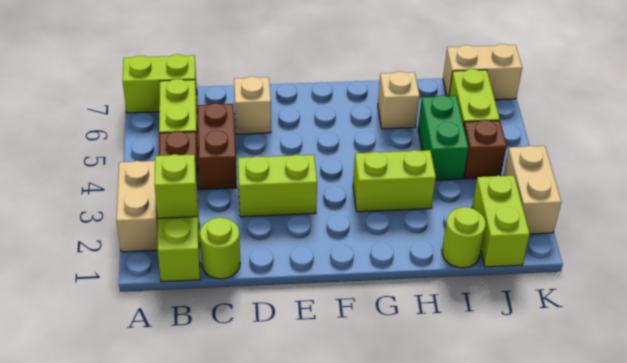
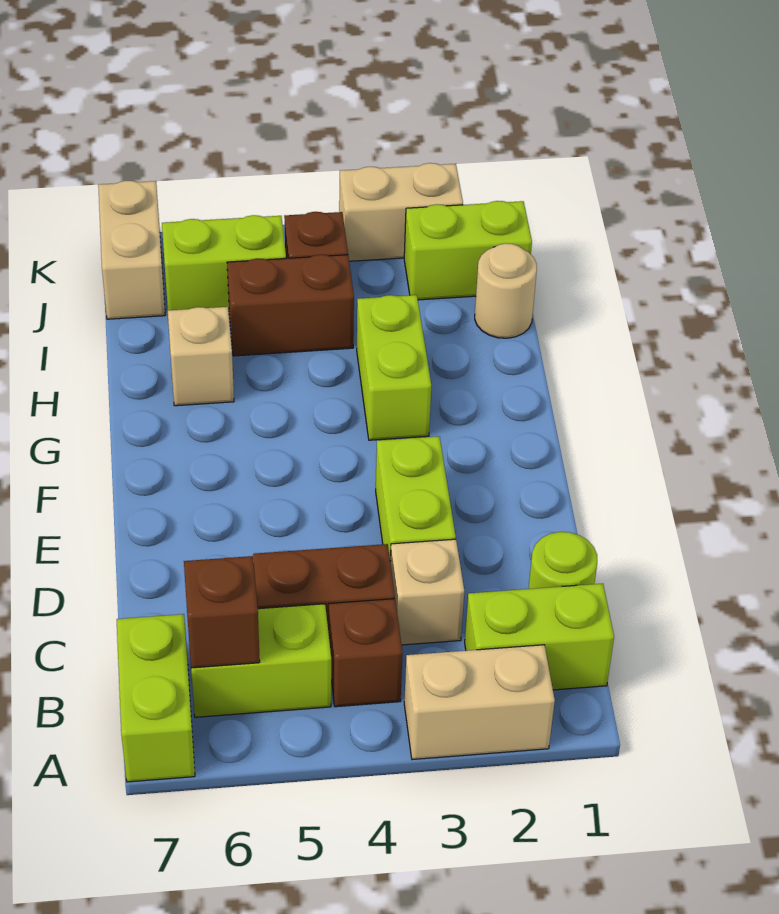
lime brick B2 level 2 -> none
none -> brown brick B6 level 2
tan brick D6 level 1 -> tan brick C3 level 1
lime round brick I1 level 1 -> tan round brick I1 level 1
green brick I4:I5 level 1 -> brown brick I4:I5 level 1

